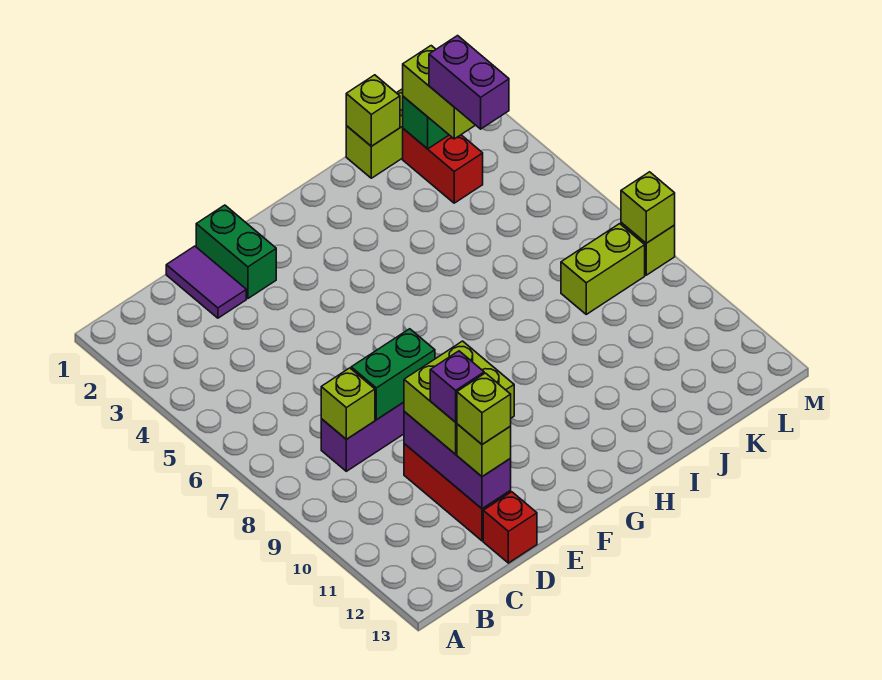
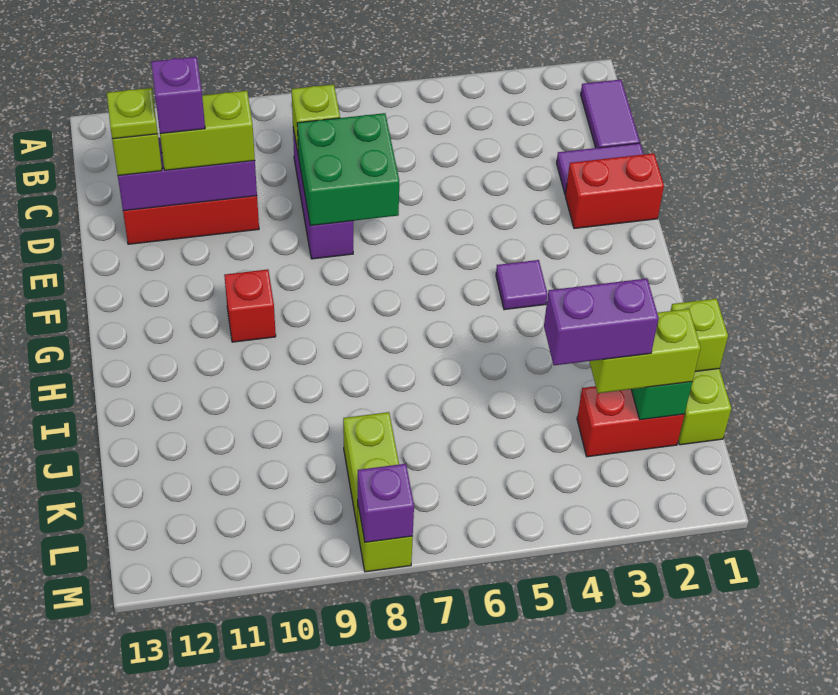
none -> purple tile B1:C1 level 1
green brick D8:E8 level 2 -> green brick D7:E8 level 2
lime brick D10:E11 level 3 -> lime brick D10:D11 level 3
lime brick D12 level 4 -> lime plate D12 level 4
red brick D13 level 1 -> red brick G10 level 1
green brick E1:E2 level 1 -> red brick E1:E2 level 1
none -> purple tile G4 level 1
lime brick M8 level 2 -> purple brick M8 level 2

